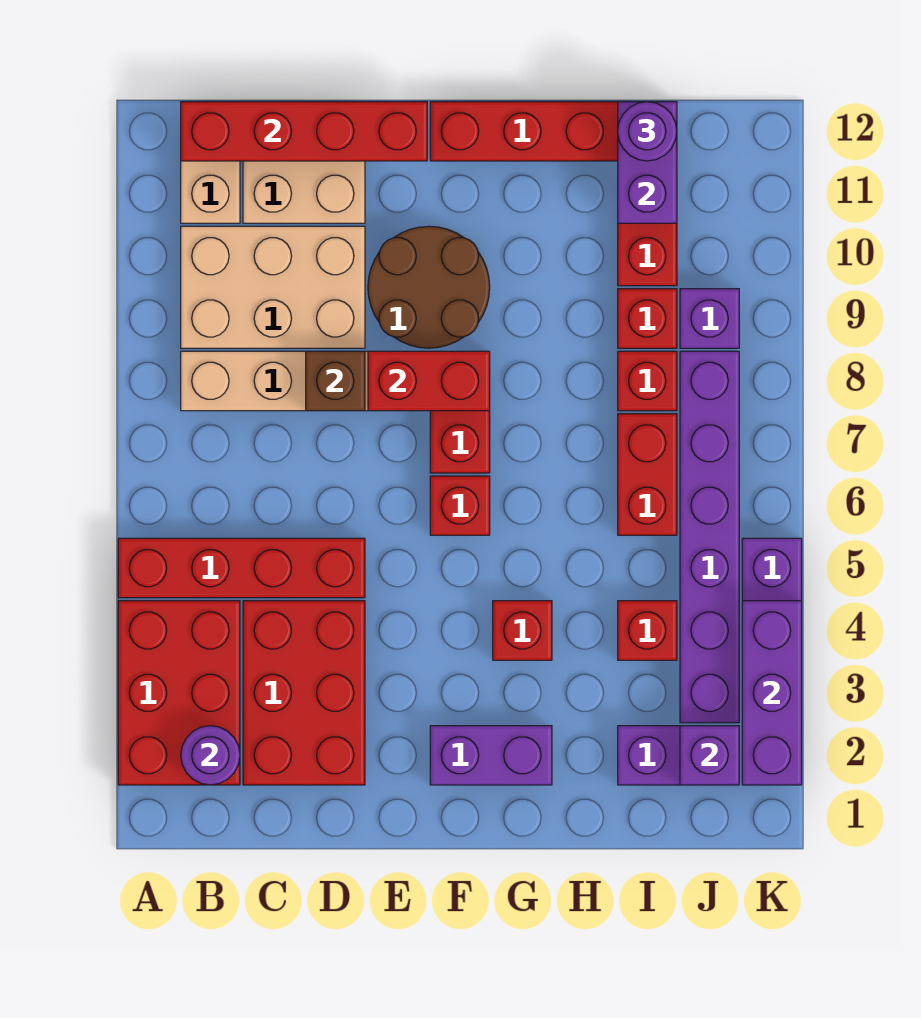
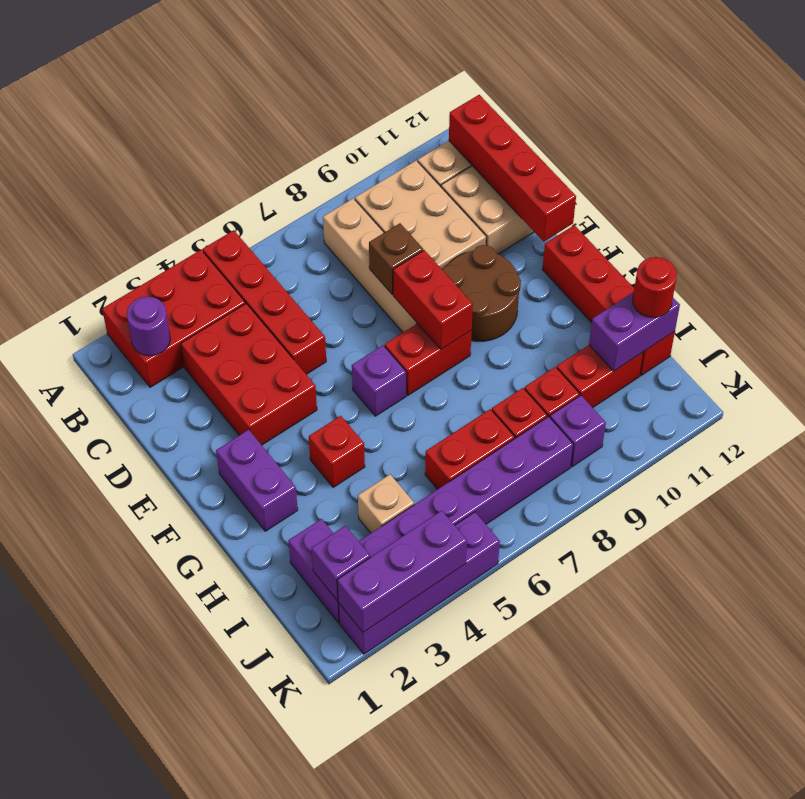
red brick C2:D4 level 1 -> red brick C3:E4 level 1
red brick F6 level 1 -> purple brick F6 level 1
red brick I4 level 1 -> tan brick I4 level 1
purple round brick I12 level 3 -> red round brick I12 level 3

